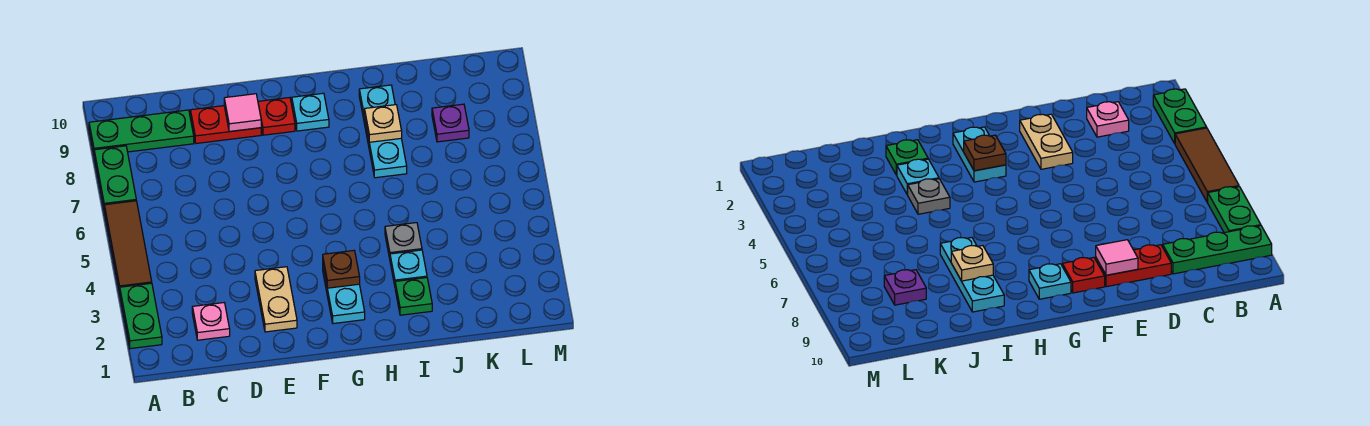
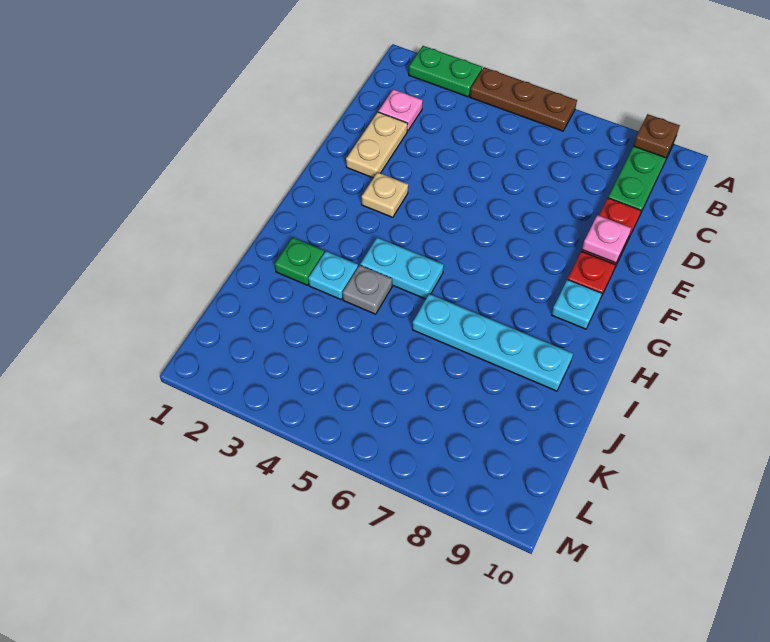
brown tile A4:A6 level 1 -> brown plate A4:A6 level 1
green plate A7:A8 level 1 -> none
tan plate E2:E3 level 1 -> tan plate D2:E2 level 1
pink tile E9 level 2 -> pink plate E9 level 2
cyan plate G2:G3 level 1 -> cyan plate H4:H5 level 1
brown plate G3 level 2 -> brown plate A9 level 2
cyan plate I7:I9 level 1 -> cyan plate I6:I9 level 1
tan plate I8 level 2 -> tan plate F3 level 1
purple plate K8 level 1 -> none

